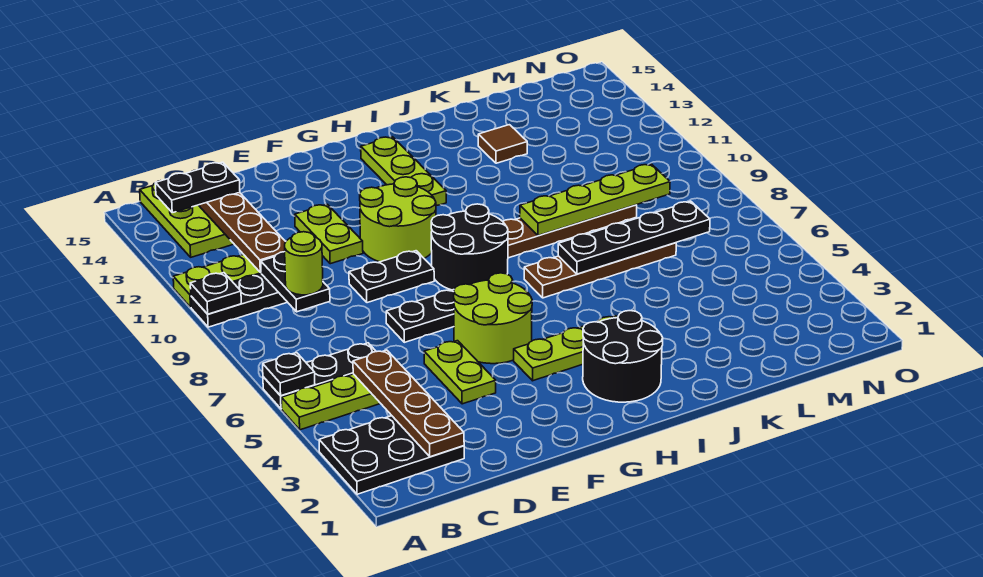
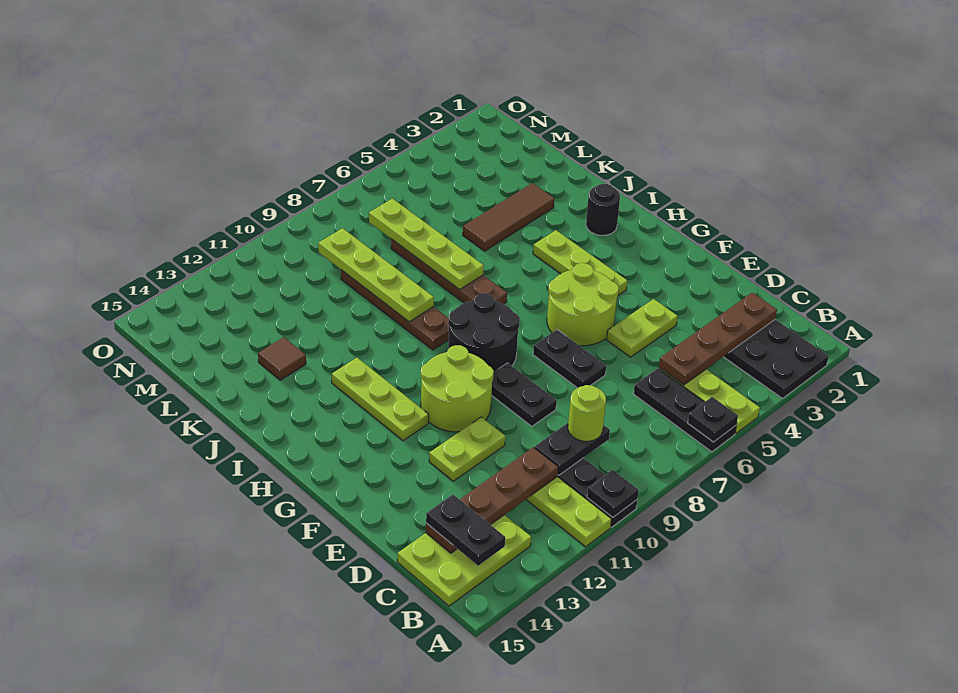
black round brick H2:I3 level 1 -> black round brick I2 level 1
lime plate H12:H14 level 1 -> lime plate G12:I12 level 1
black plate J7:M7 level 2 -> lime plate J7:M7 level 2
none -> brown tile K3:K5 level 1

